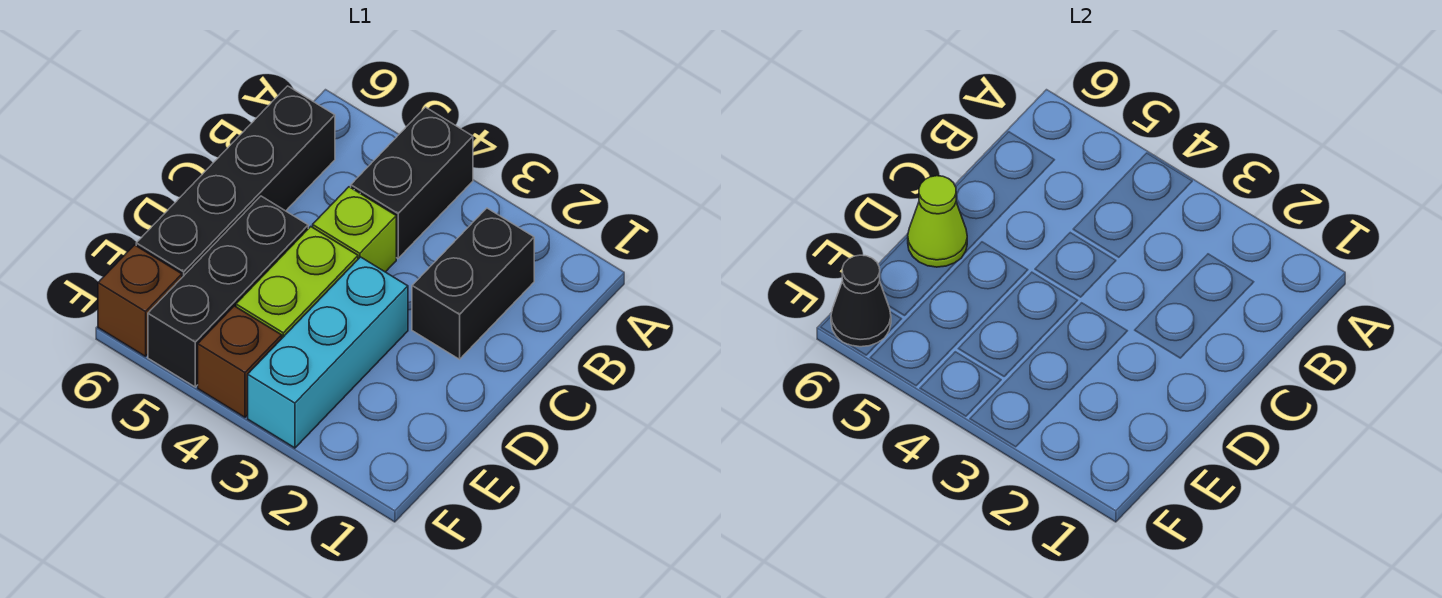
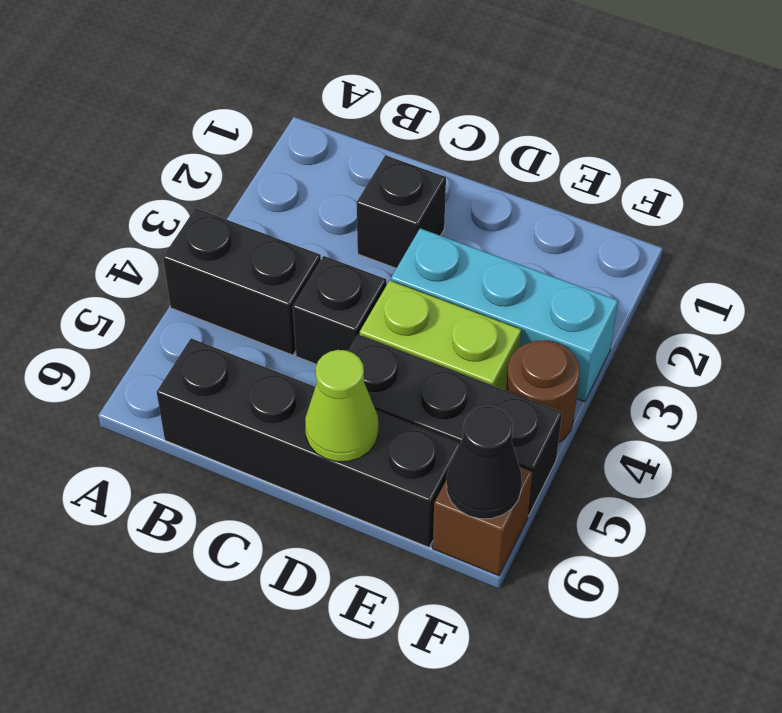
black brick B2:C2 level 1 -> black brick C2 level 1
lime brick C4 level 1 -> black brick C4 level 1
brown brick F4 level 1 -> brown round brick F4 level 1

